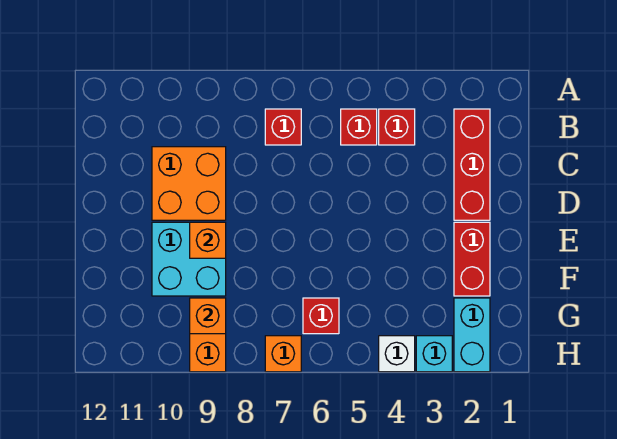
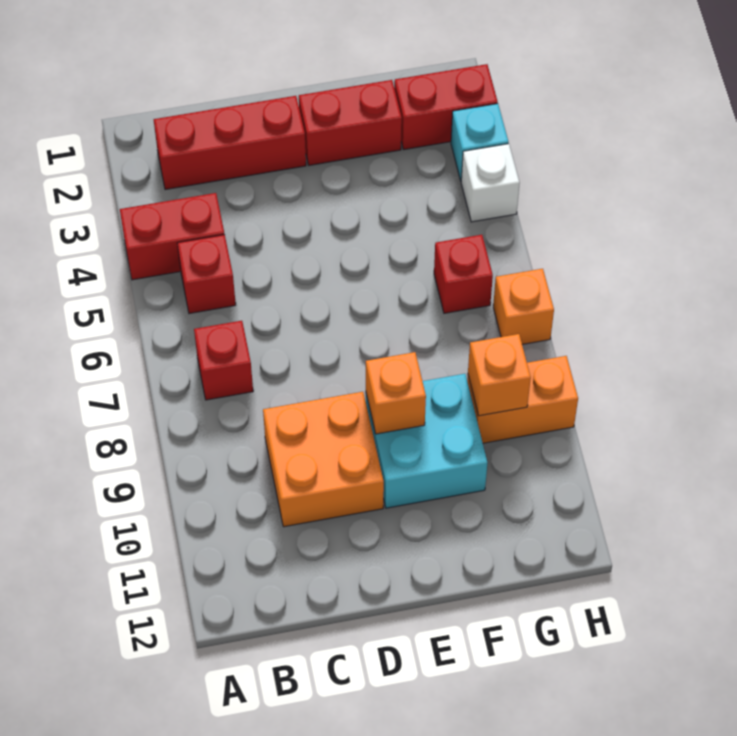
red brick B4 level 1 -> red brick A4:B4 level 1
cyan brick G2:H2 level 1 -> red brick G2:H2 level 1

